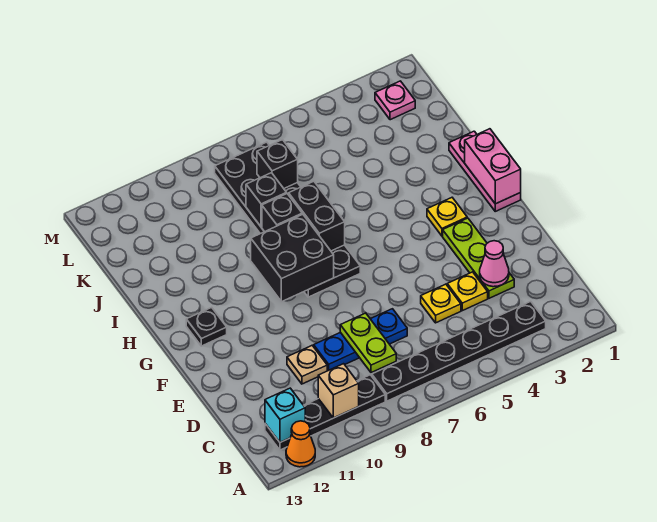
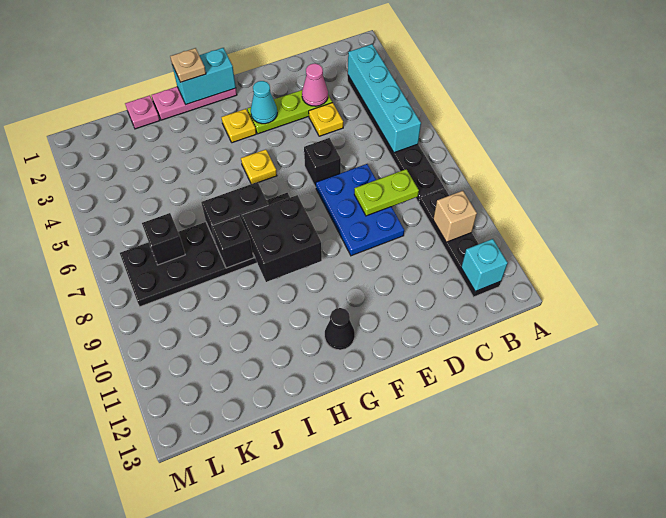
orange cone A12 level 1 -> none
none -> cyan brick B3:B6 level 2
yellow plate D5 level 1 -> yellow plate G5 level 1
blue plate D7:D9 level 1 -> blue plate D7:E9 level 1
tan plate D10 level 1 -> tan plate H1 level 3
none -> cyan cone F3 level 2
pink brick G1:H1 level 2 -> cyan brick G1:H1 level 2
black plate G12 level 1 -> black cone G12 level 1
black brick J8 level 2 -> black brick E6 level 1
pink plate L2 level 1 -> pink plate J1 level 1

